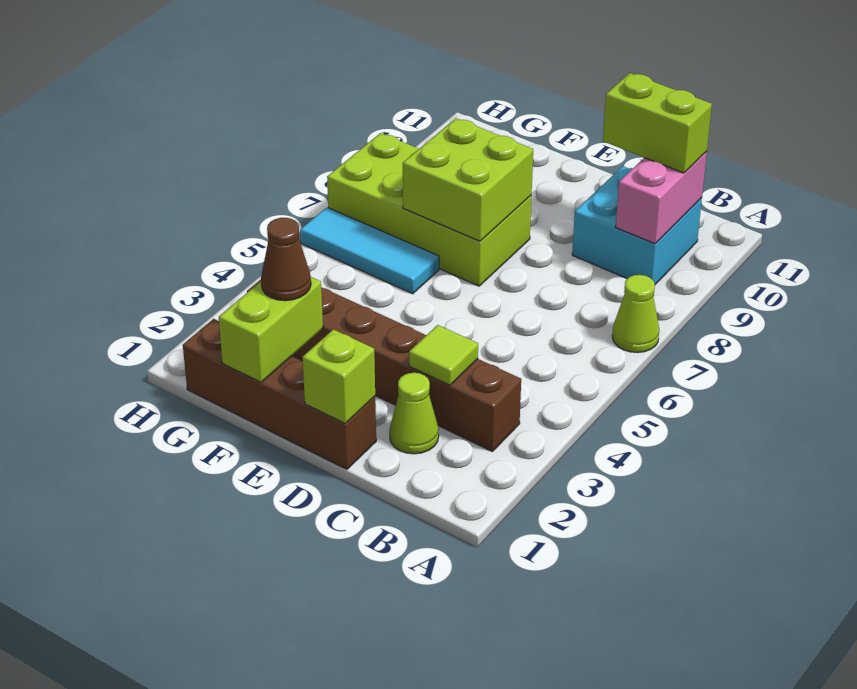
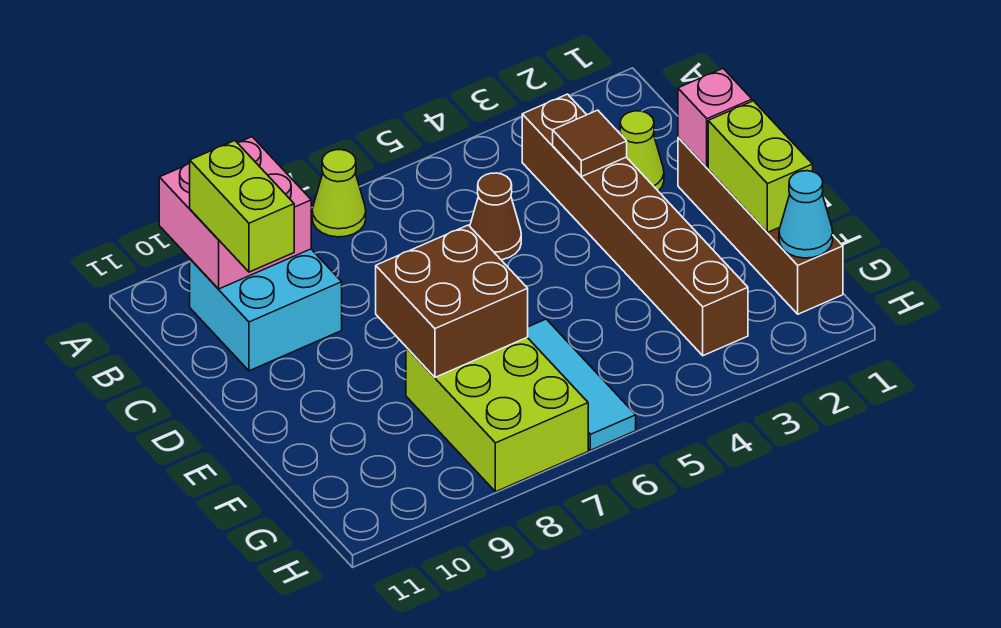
pink brick B9:B10 level 2 -> pink brick A9:B10 level 2
lime tile C3 level 2 -> brown tile C3 level 2
lime brick D1 level 2 -> pink brick D1 level 2
lime brick E7:H8 level 1 -> lime brick F7:H8 level 1
lime brick E7:F8 level 2 -> brown brick E7:F8 level 2
lime brick F1:F2 level 2 -> lime brick E1:F1 level 2
brown cone F2 level 3 -> brown cone C5 level 1
none -> cyan cone G1 level 2

